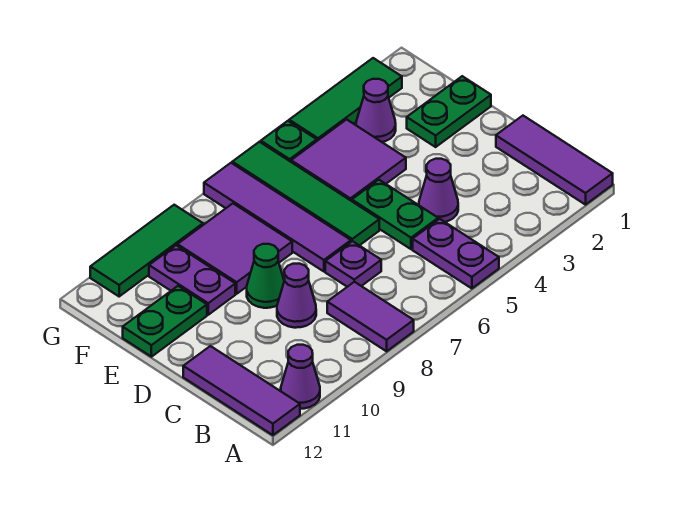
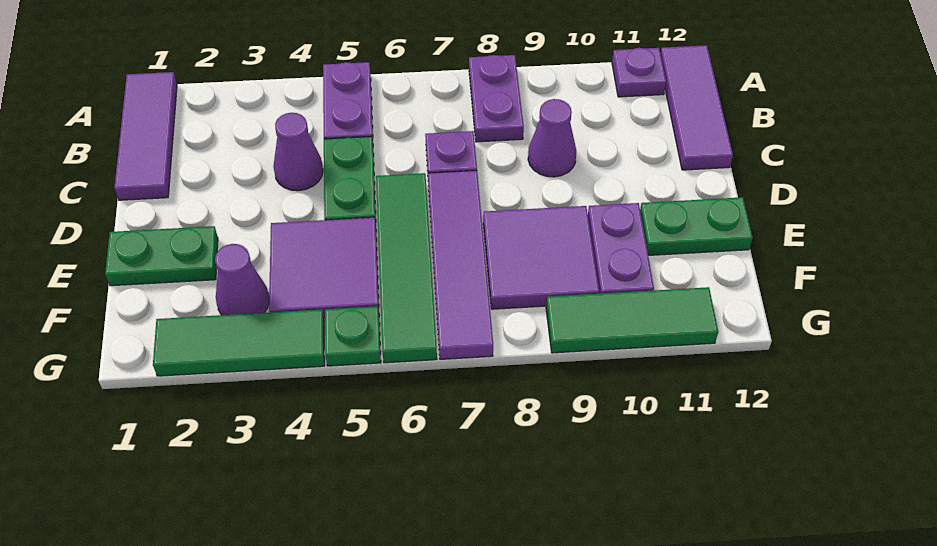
purple tile A8:B8 level 1 -> purple plate A8:B8 level 1
purple cone A11 level 1 -> purple plate A11 level 1
green cone D9 level 1 -> none

